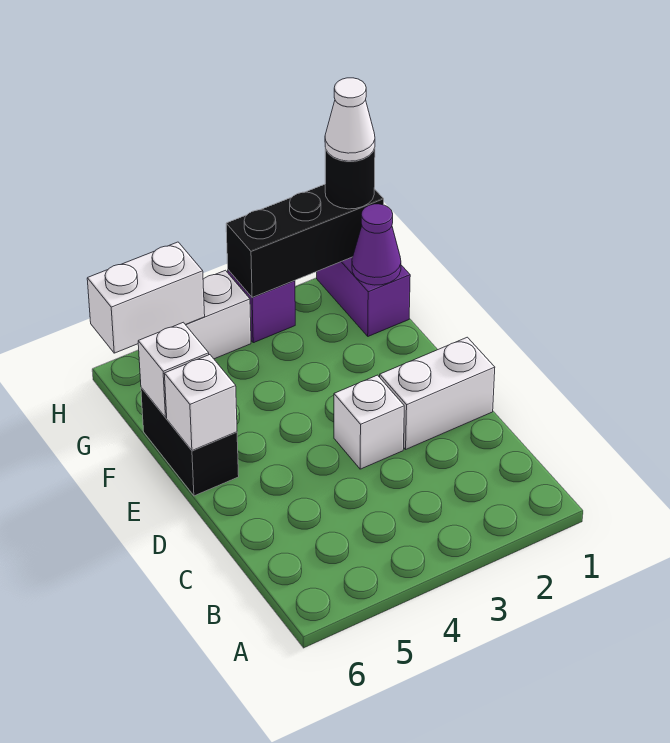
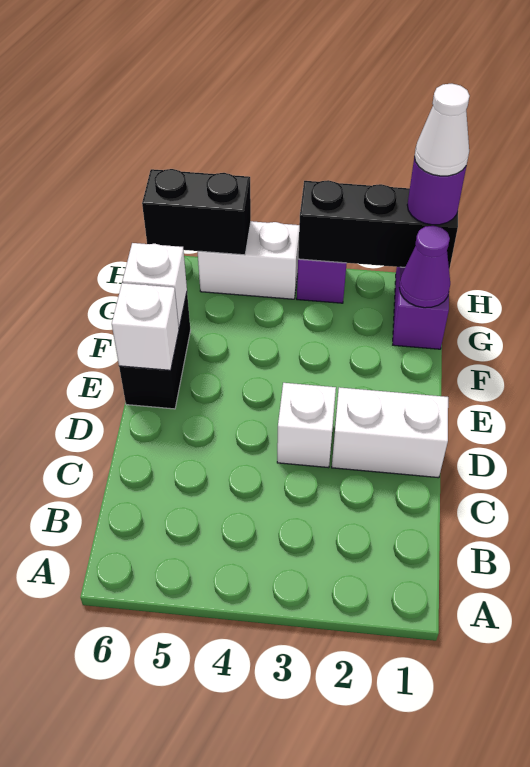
black round brick H1 level 3 -> purple round brick H1 level 3
white brick H5:H6 level 2 -> black brick H5:H6 level 2

